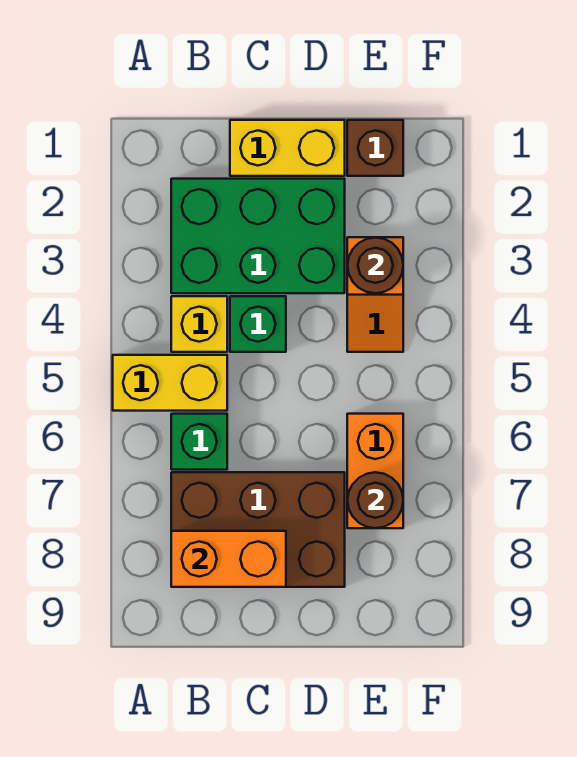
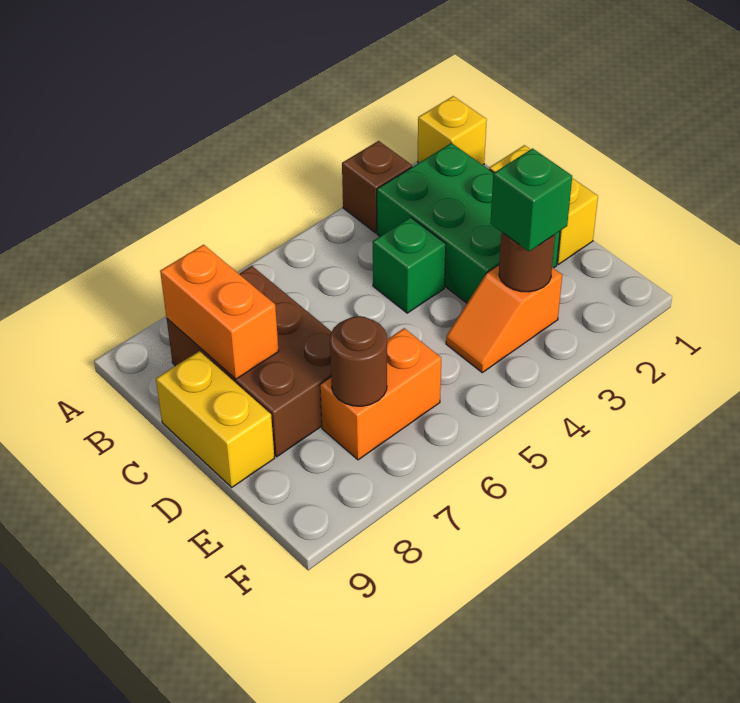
yellow brick A5:B5 level 1 -> yellow brick C9:D9 level 1
yellow brick B4 level 1 -> yellow brick A1 level 1
green brick B6 level 1 -> green brick E3 level 3
brown brick E1 level 1 -> brown brick A3 level 1

